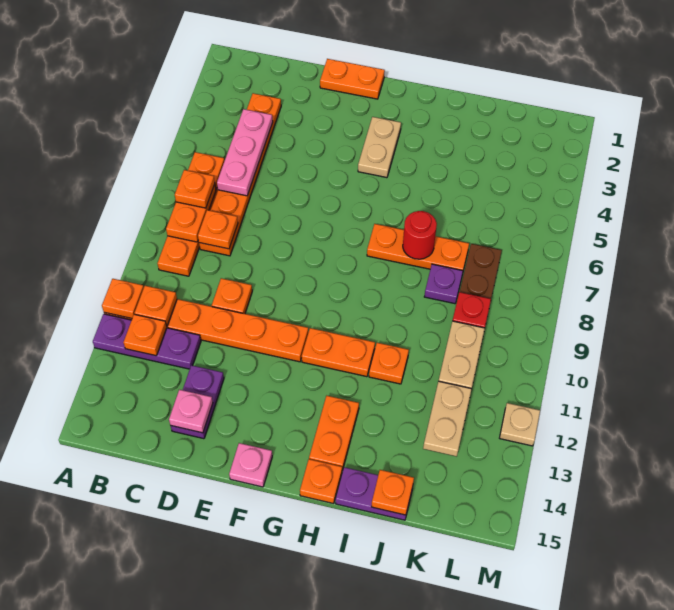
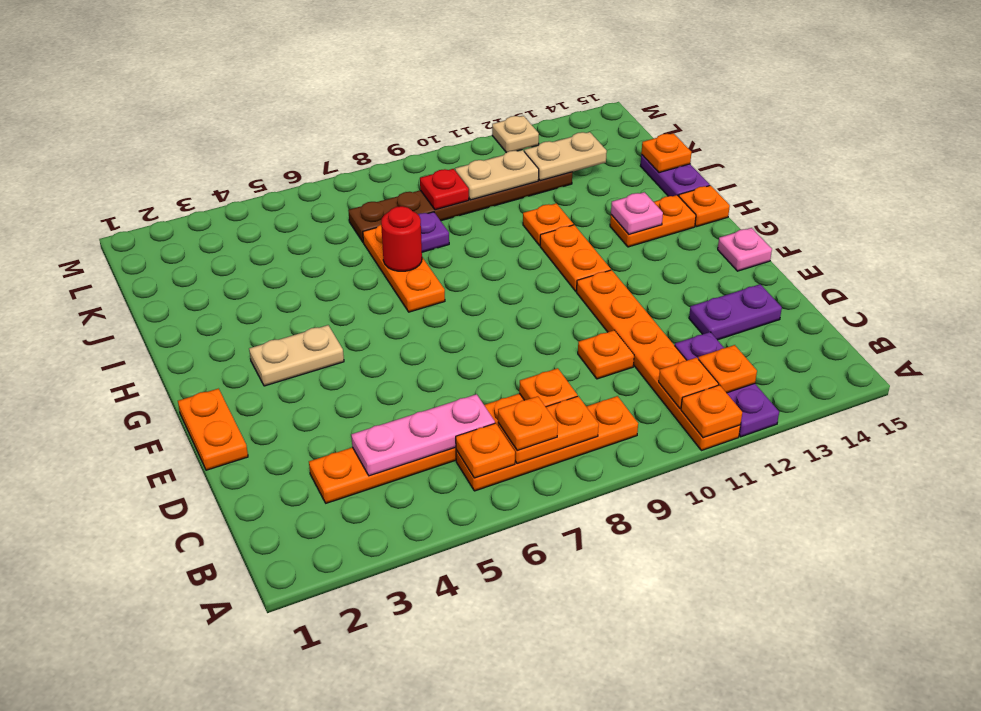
pink plate D14 level 2 -> pink plate H13 level 2

